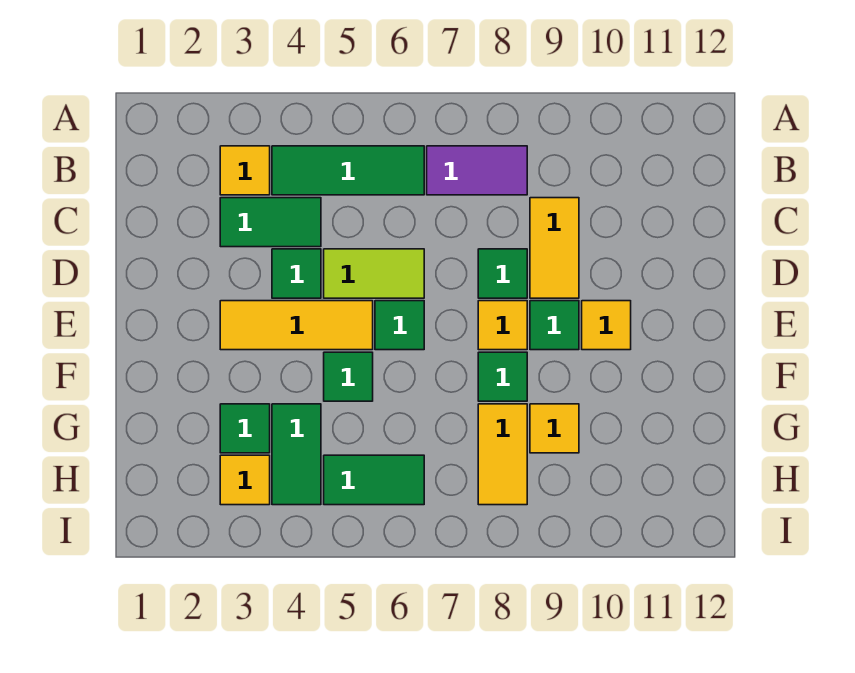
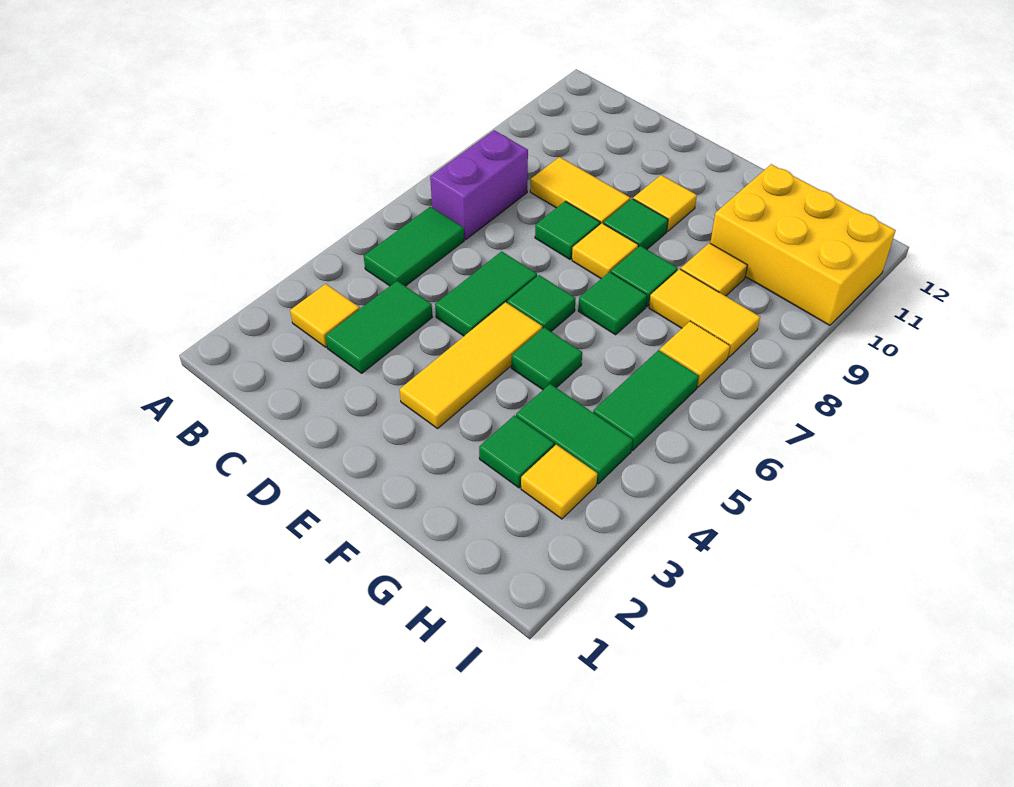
green tile B4:B6 level 1 -> green tile B5:B6 level 1
purple tile B7:B8 level 1 -> purple brick B7:B8 level 1
green tile D4 level 1 -> green tile F7 level 1
lime tile D5:D6 level 1 -> green tile D5:D6 level 1
none -> yellow brick G10:I11 level 1
none -> yellow tile H7 level 1

